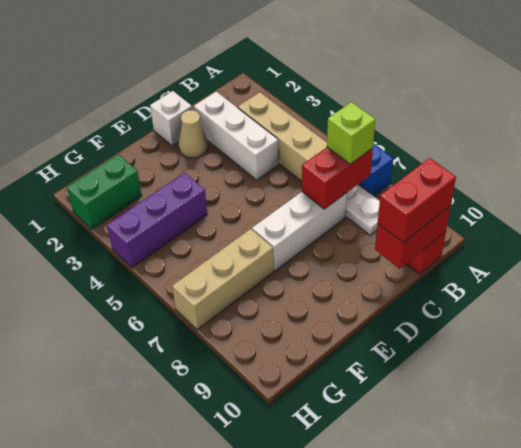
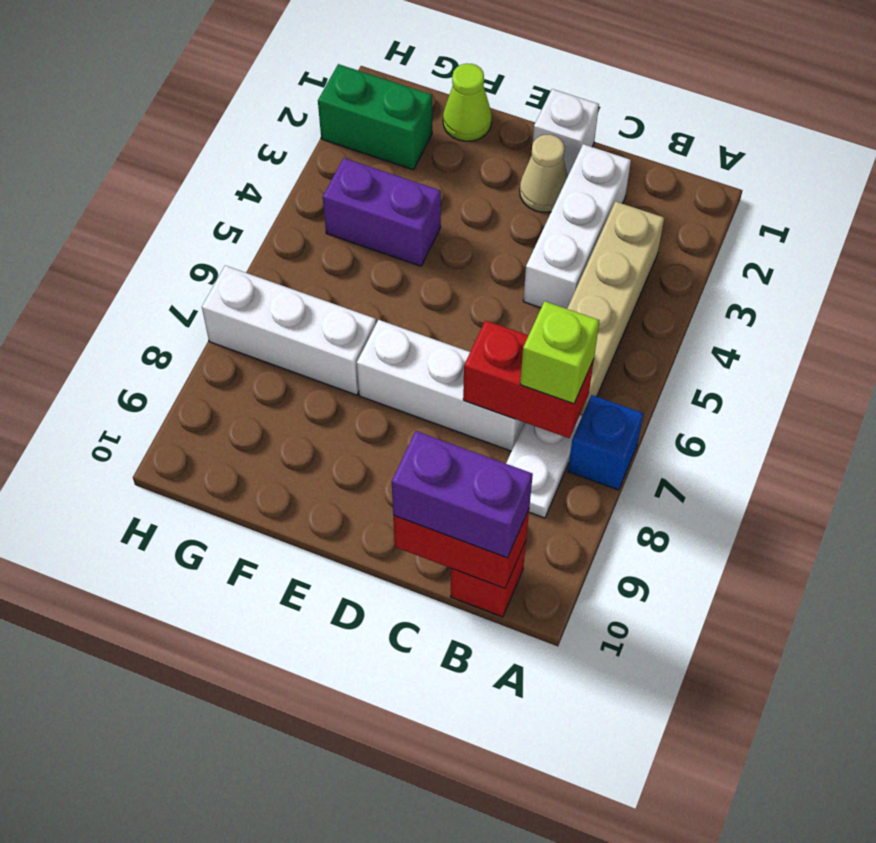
red brick B10:C10 level 3 -> purple brick B10:C10 level 3
none -> lime cone F1 level 1
purple brick F4:H4 level 1 -> purple brick F4:G4 level 1
tan brick F7:H7 level 1 -> white brick F7:H7 level 1

